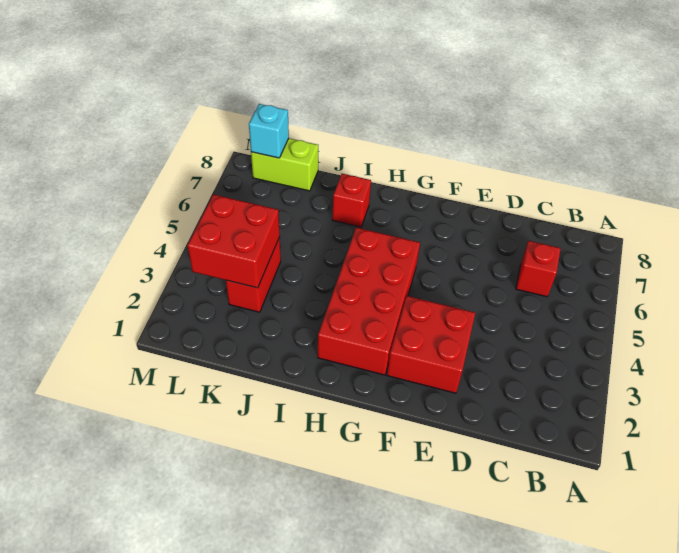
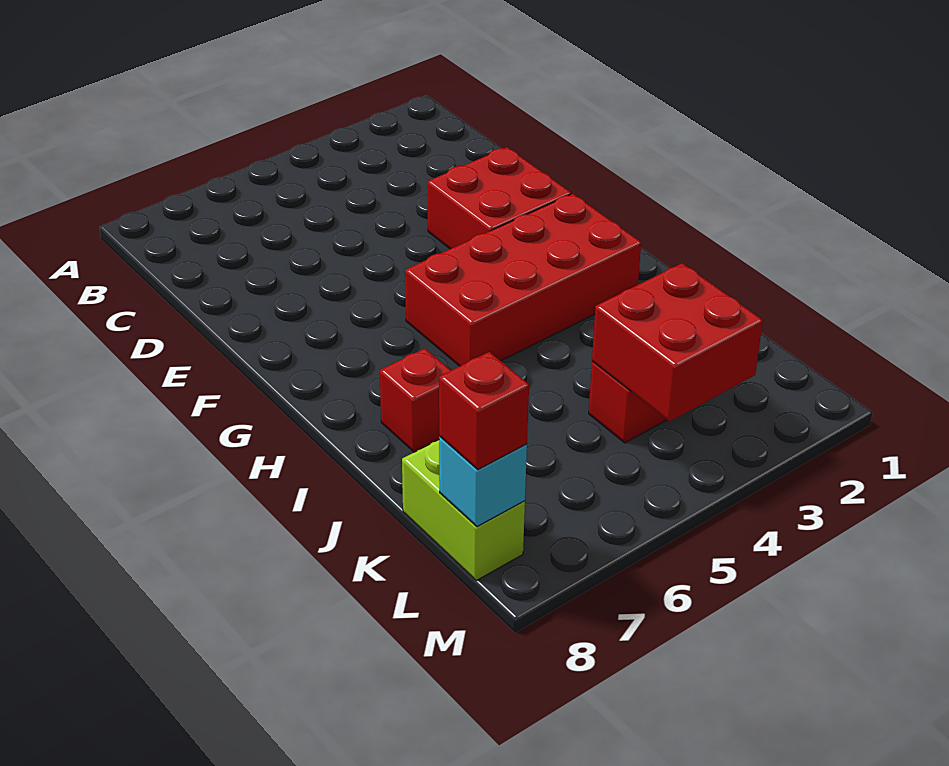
red brick C6 level 1 -> red brick L8 level 3

